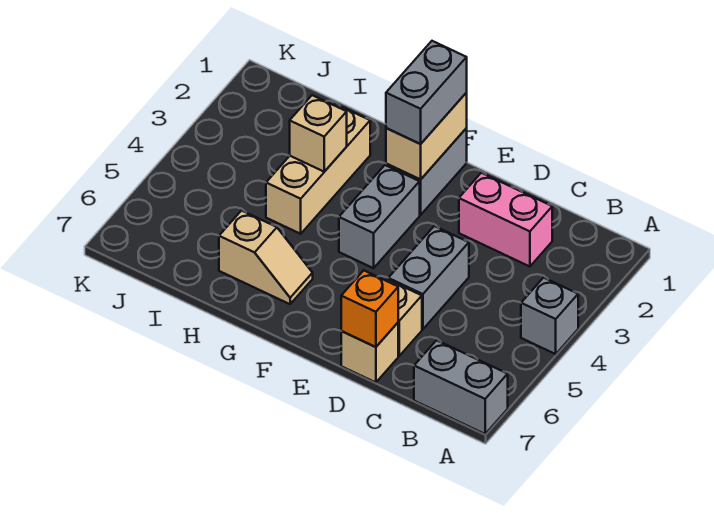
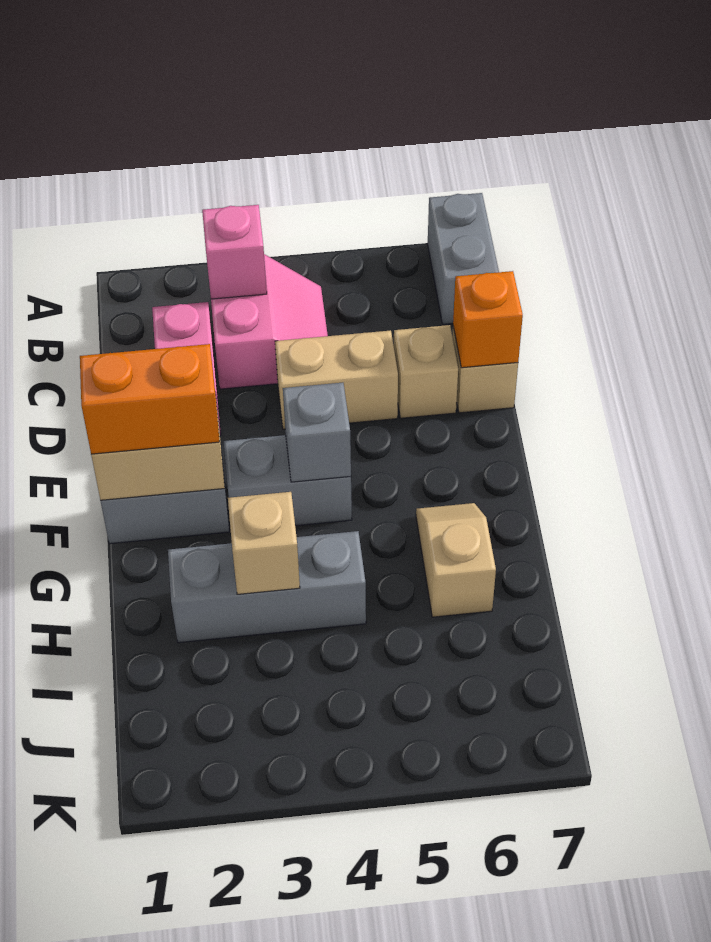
grey brick A4 level 1 -> grey brick F4 level 2
none -> pink slope B3:C4 level 1 top 3
none -> pink brick B3 level 2
grey brick D4:D5 level 1 -> tan brick D4:D5 level 1
grey brick F1:F2 level 3 -> orange brick F1:F2 level 3
tan brick H2:H4 level 1 -> grey brick H2:H4 level 1

